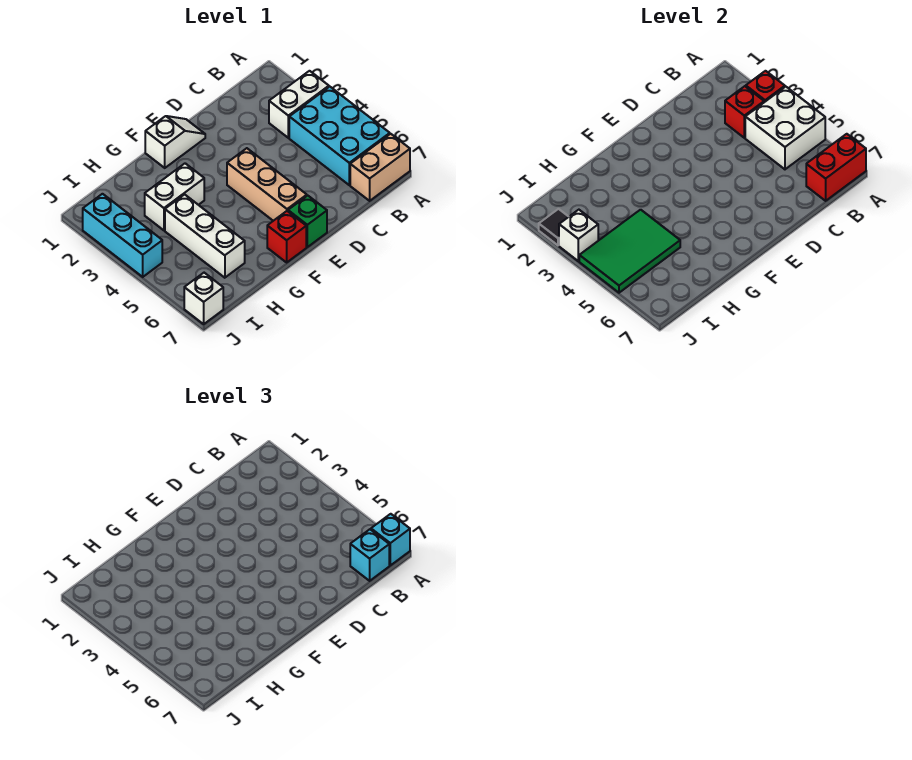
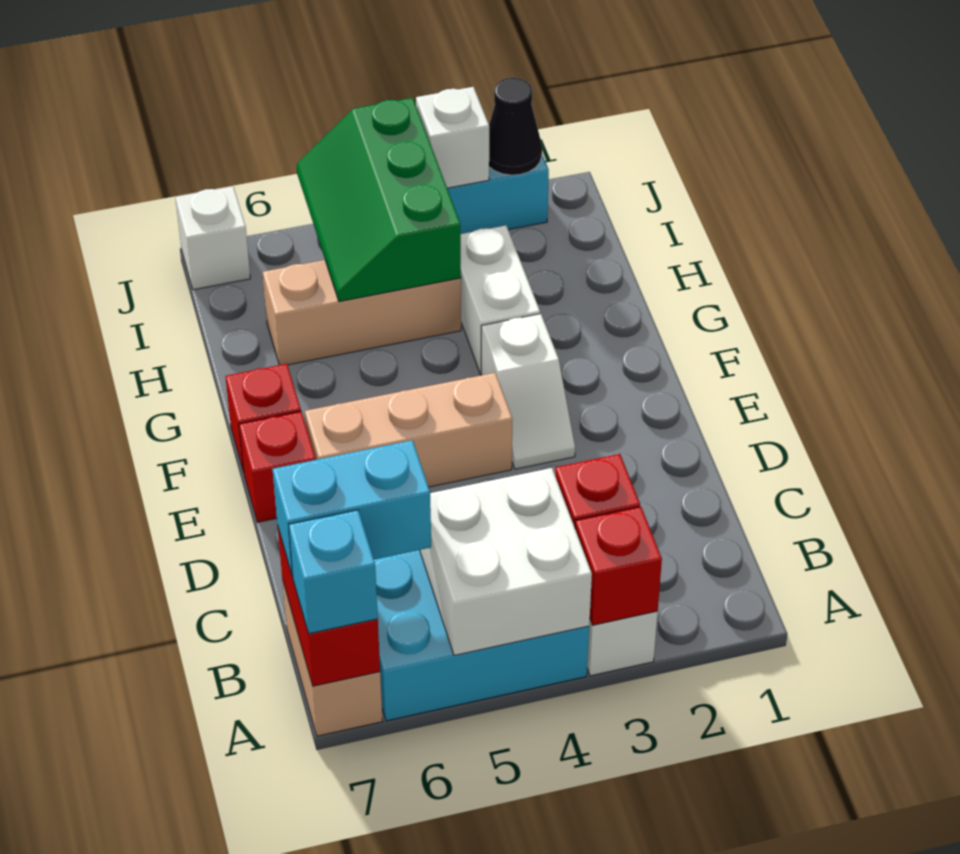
cyan brick B7 level 3 -> cyan brick B6:B7 level 3
white slope E1:F1 level 1 top F -> white slope E3:F3 level 1 top F
green brick E7 level 1 -> red brick E7 level 1
white brick H4:H6 level 1 -> tan brick H4:H6 level 1
green tile H4:J5 level 2 -> green slope H4:J5 level 2 top 4
black tile J2 level 2 -> black cone J2 level 2

